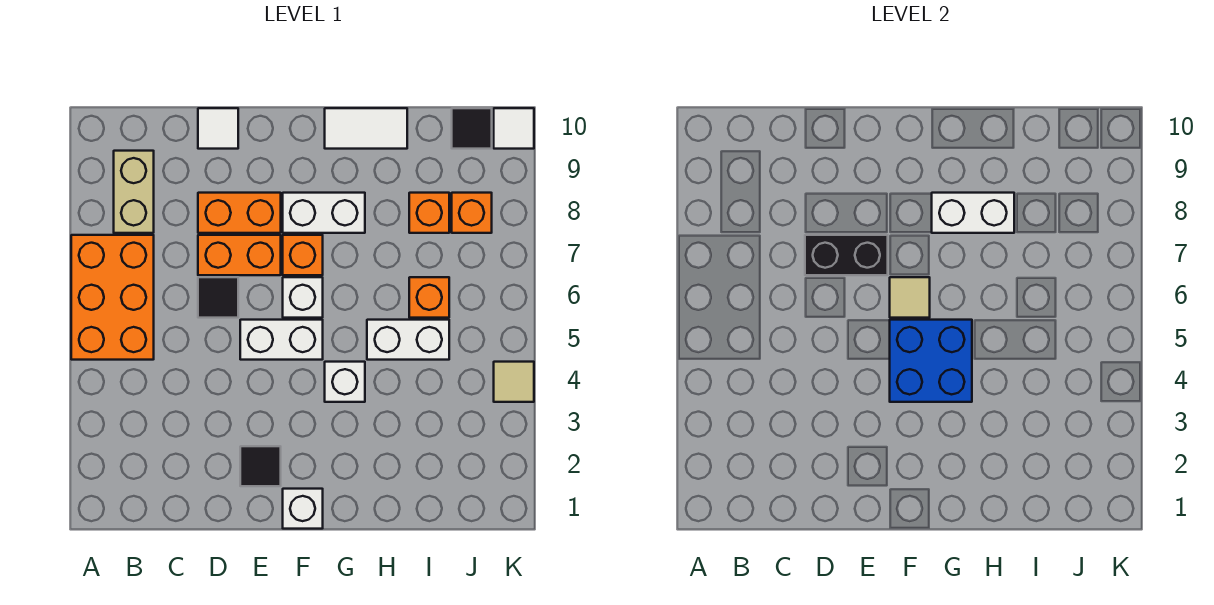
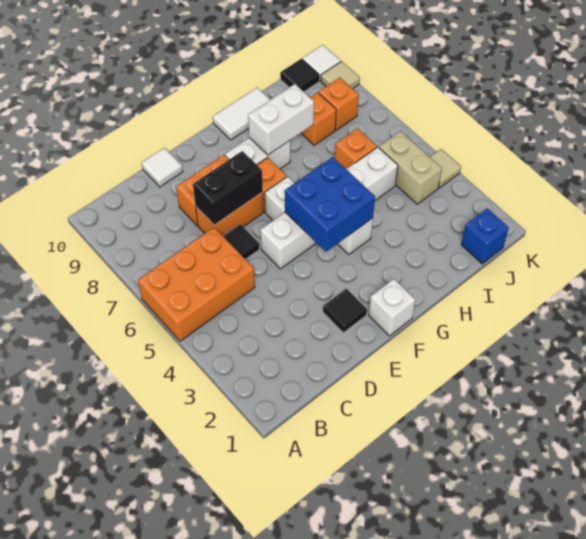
orange brick A5:B7 level 1 -> orange brick A5:C6 level 1
tan brick B8:B9 level 1 -> tan brick J4:J5 level 1
tan tile F6 level 2 -> tan tile K9 level 1
none -> blue brick J1 level 1

